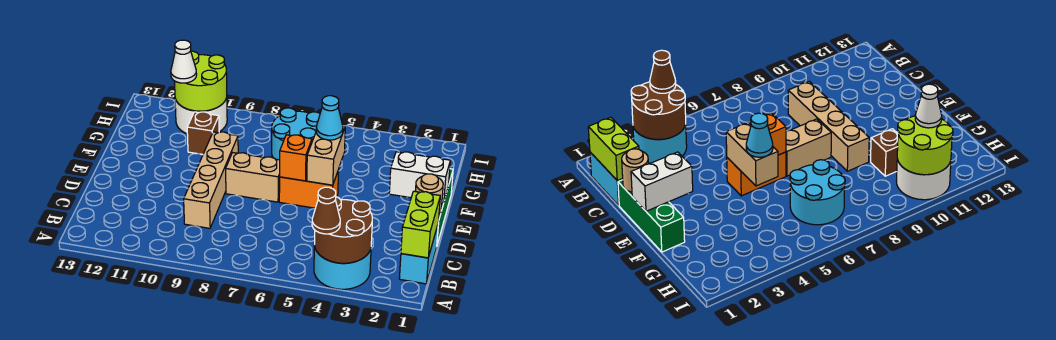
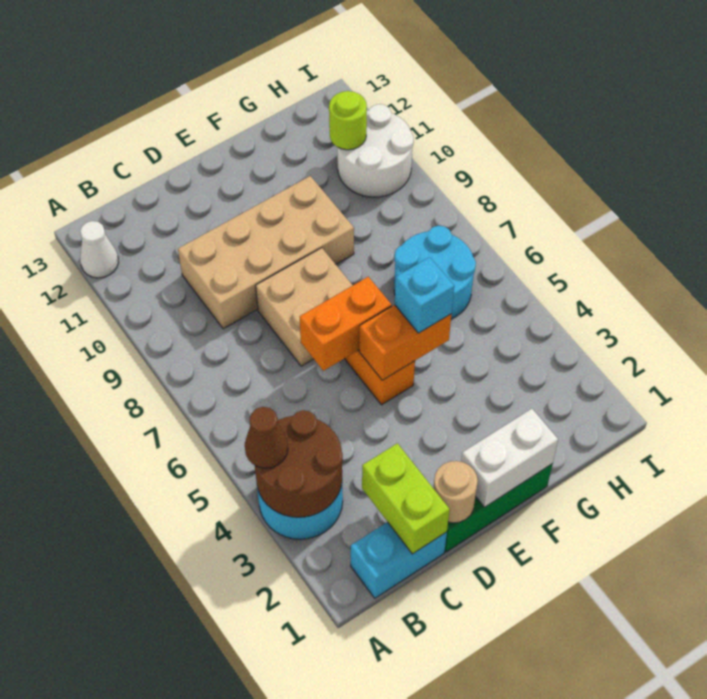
lime brick B1:C1 level 2 -> lime brick C1:C2 level 2
tan brick C9:F9 level 1 -> tan brick C9:F10 level 1
white brick E1:E2 level 2 -> white brick E1:F1 level 2
tan brick E5:F5 level 2 -> orange brick E5:F5 level 2
orange brick E6 level 2 -> orange brick D6:E6 level 2
tan brick E7:E8 level 1 -> tan brick D7:E8 level 1
cyan cone F5 level 3 -> cyan brick F5 level 3
brown brick G10 level 1 -> none
lime round brick H10:I11 level 2 -> lime round brick H11 level 2
white cone H11 level 3 -> white cone A12 level 1

